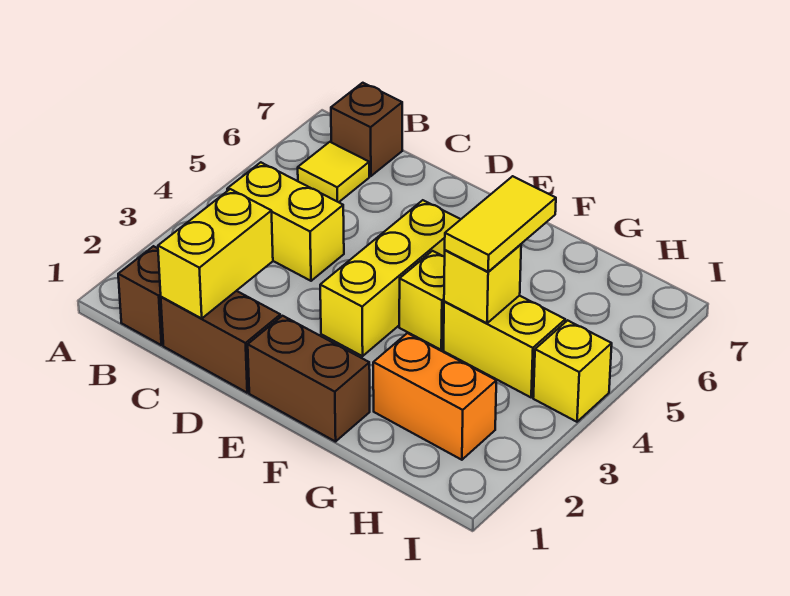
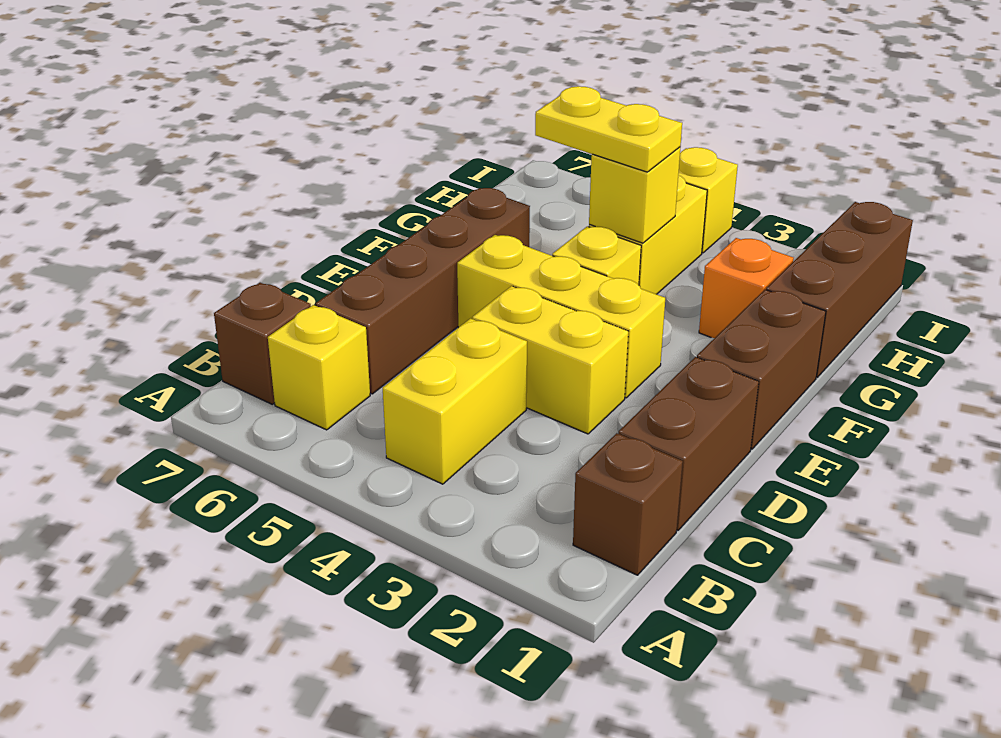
yellow tile B6 level 1 -> yellow brick B6 level 1
yellow brick C1:C2 level 2 -> yellow brick D3:D4 level 1
none -> brown brick C6:F6 level 1
none -> brown brick G1:I1 level 1
orange brick G2:H2 level 1 -> orange brick G2 level 1
yellow tile G4:G5 level 3 -> yellow plate G4:G5 level 3

